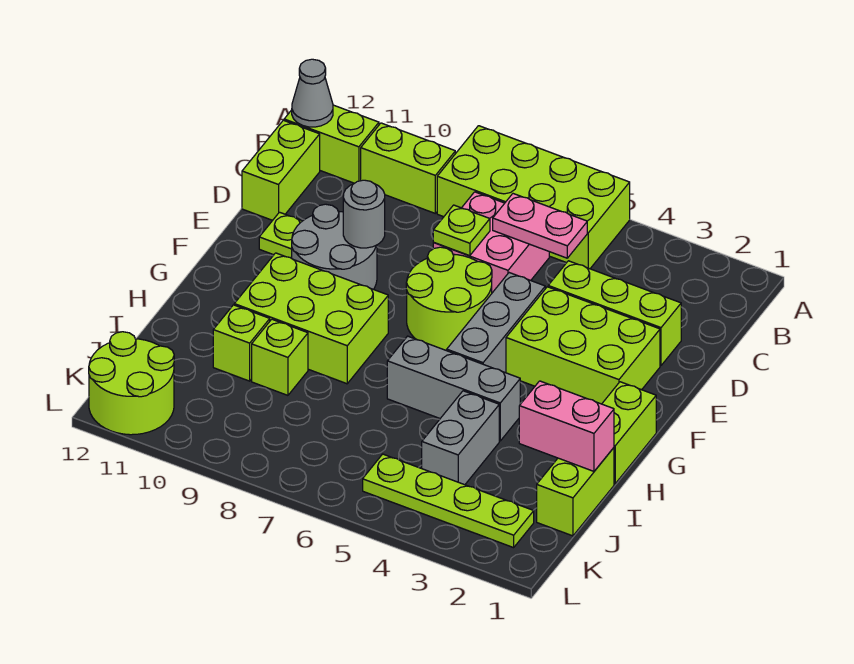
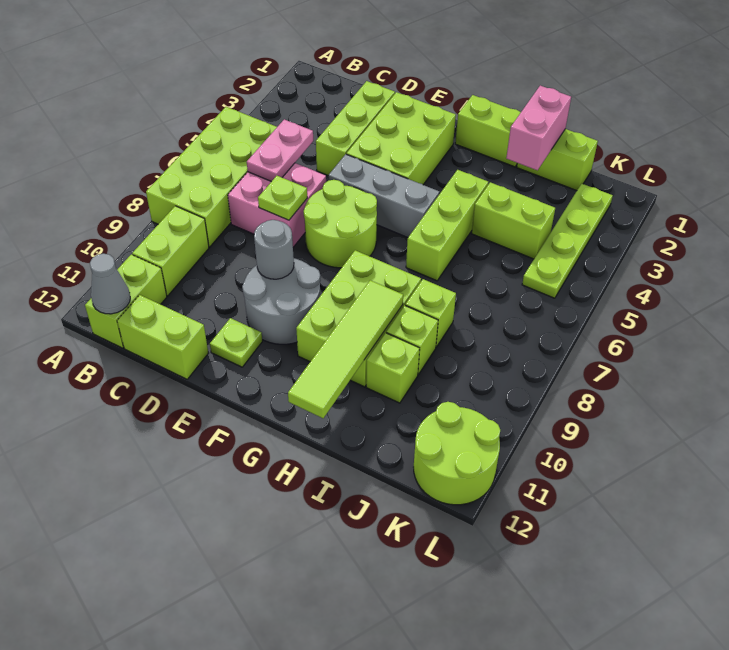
grey brick H4:H6 level 1 -> lime brick H4:H6 level 1
none -> lime tile H9:H12 level 2
grey brick I4:J4 level 1 -> lime brick I4:J4 level 1
none -> lime brick I8 level 1

